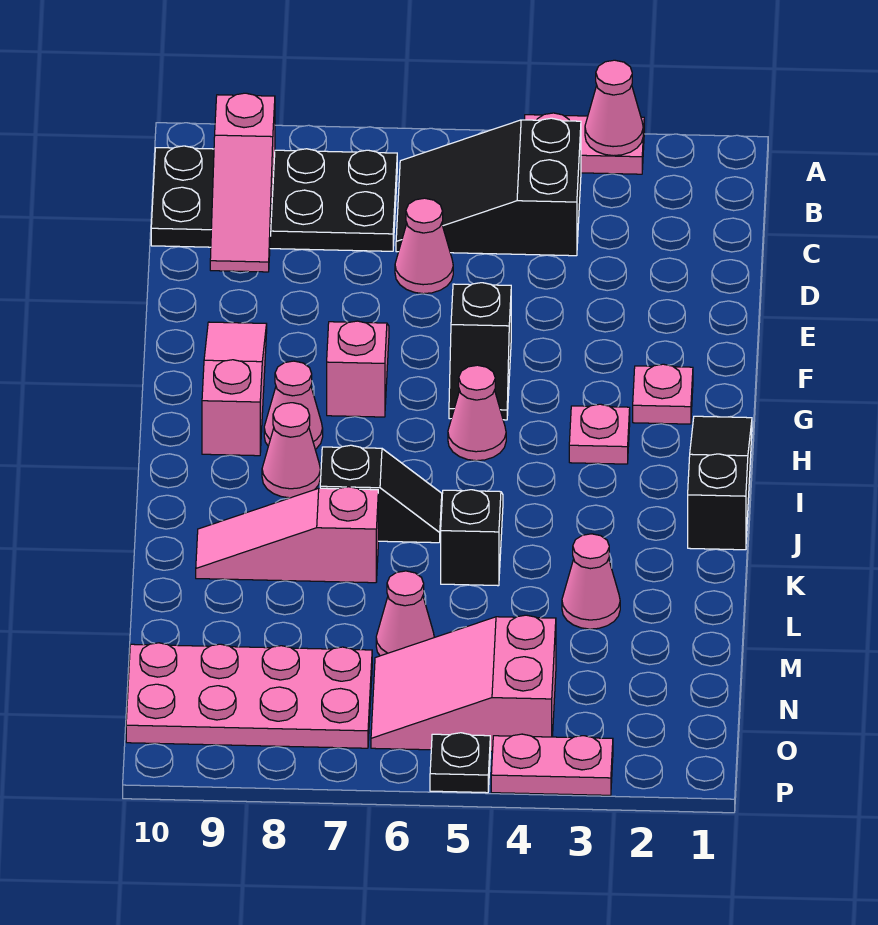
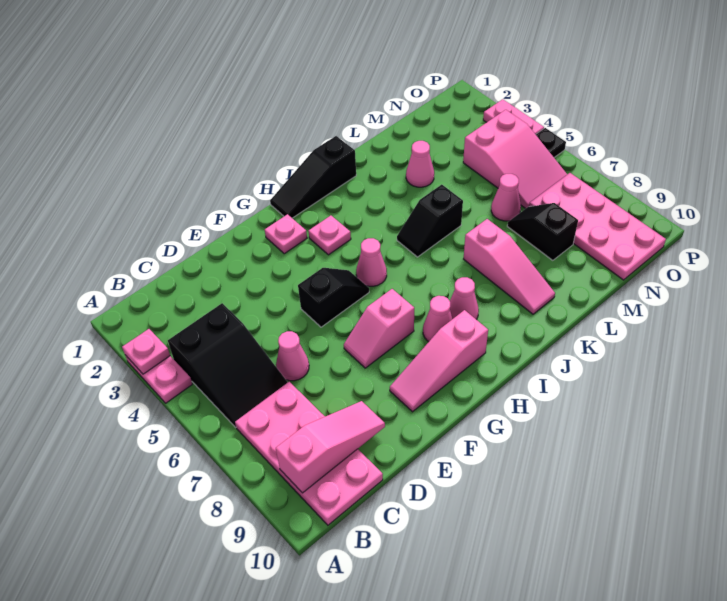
pink cone A3 level 2 -> pink plate A3 level 2
black plate B7:C10 level 1 -> pink plate B7:C10 level 1
black slope J6:J7 level 1 top 7 -> black slope M7:M8 level 1 top 8

